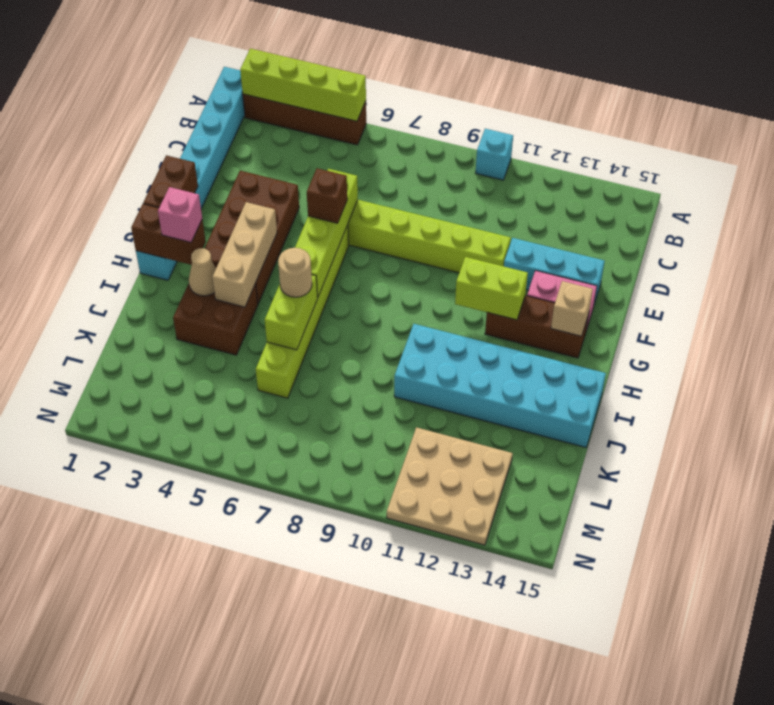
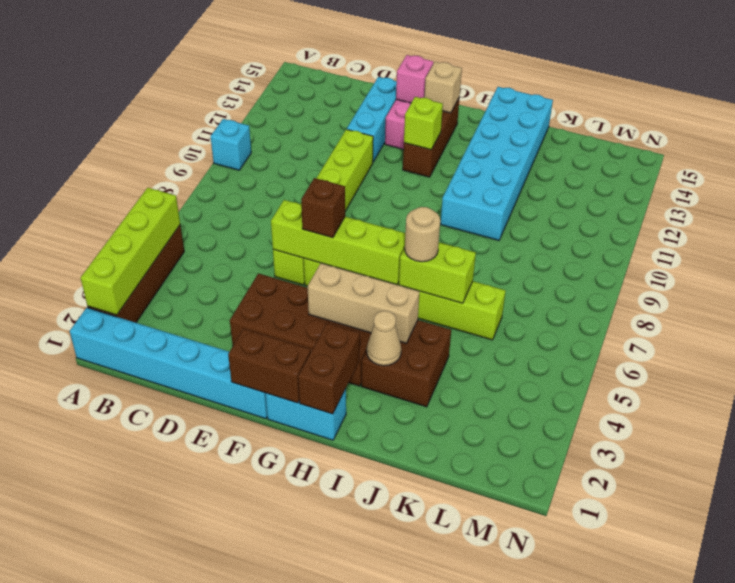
lime brick G11:G12 level 2 -> lime brick G12 level 2
pink brick H2 level 3 -> pink brick F14 level 2
tan plate L11:N13 level 1 -> none

